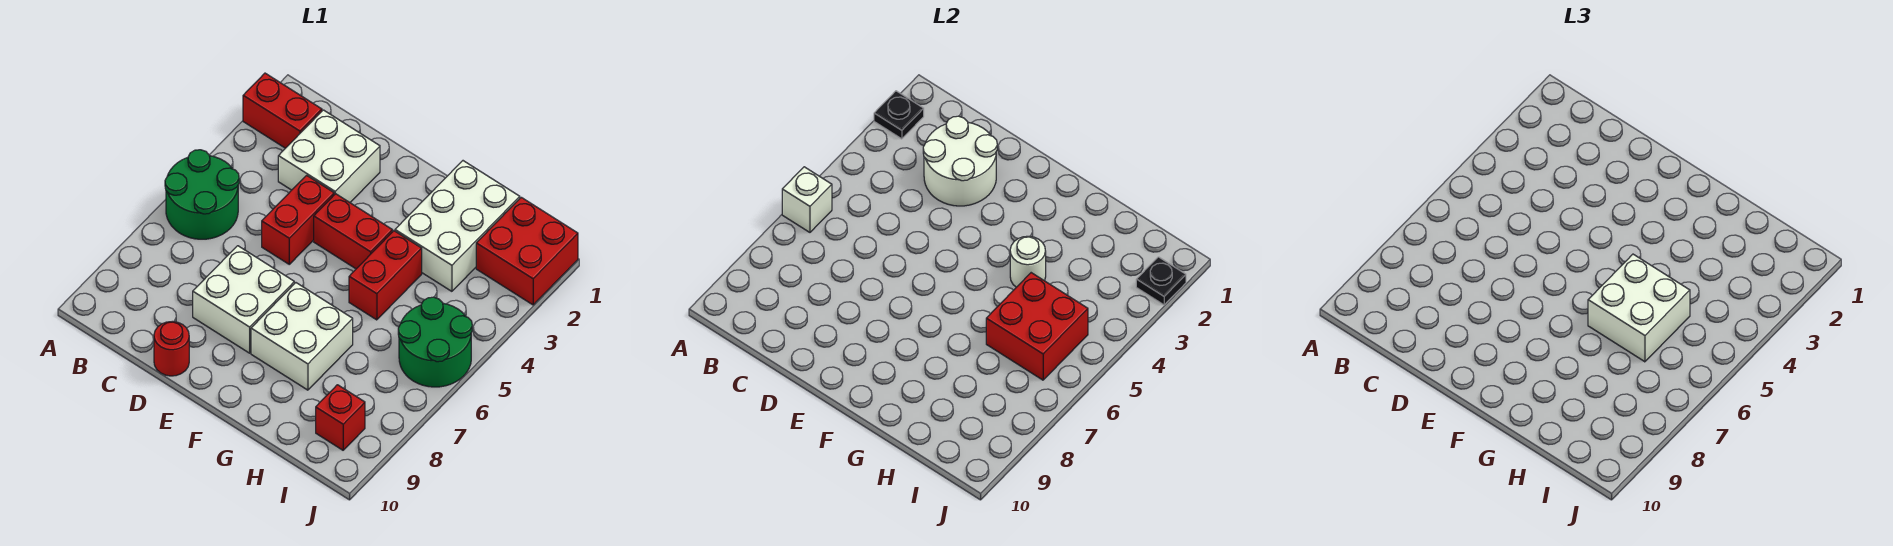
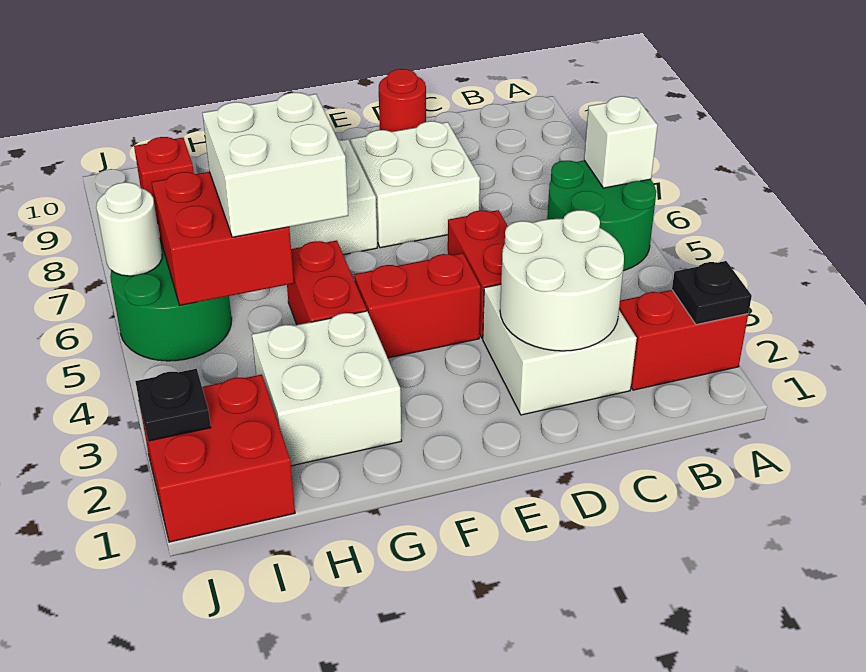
white brick G1:H3 level 1 -> white brick G2:H3 level 1
white round brick G4 level 2 -> white round brick J6 level 2

